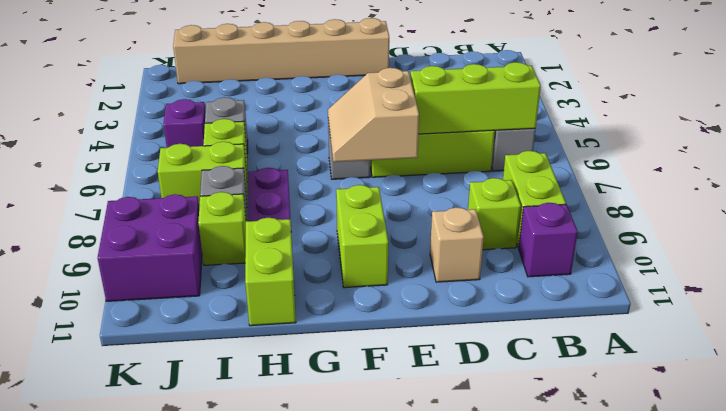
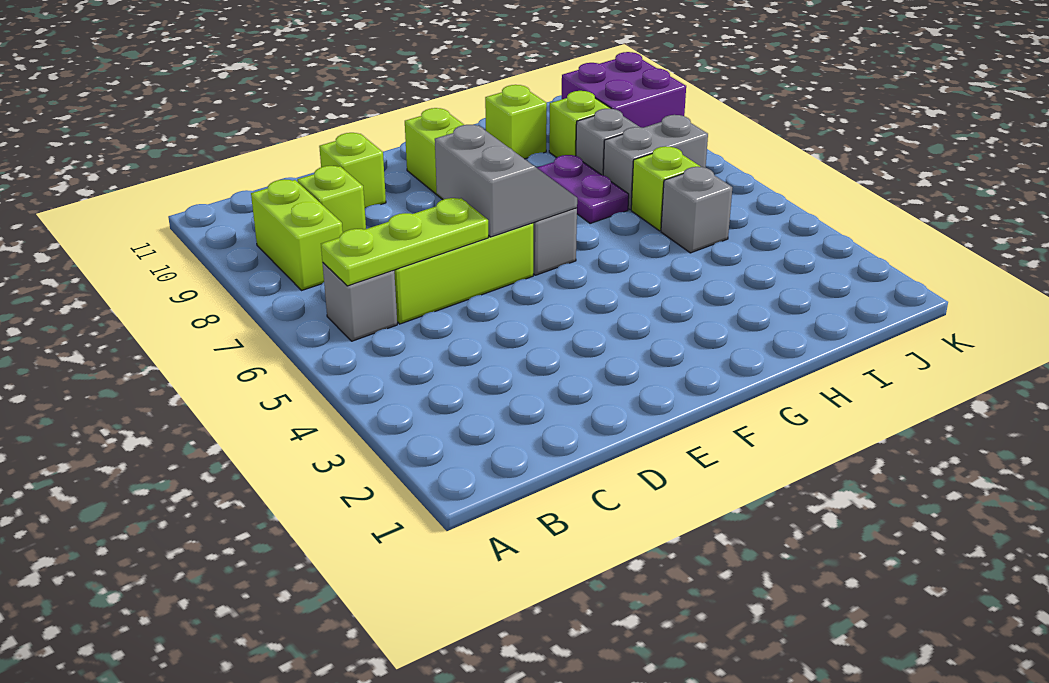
lime brick B6:D6 level 2 -> lime plate B6:D6 level 2
purple brick B10 level 1 -> none
tan brick D10 level 1 -> lime brick D10 level 1
tan brick E1:J1 level 1 -> none
tan slope E6:F7 level 2 top E -> grey slope E6:F7 level 2 top E
lime brick H10:H11 level 1 -> lime brick H10 level 1
lime brick I7:J7 level 1 -> grey brick I7:J7 level 1
purple brick J5 level 1 -> none

